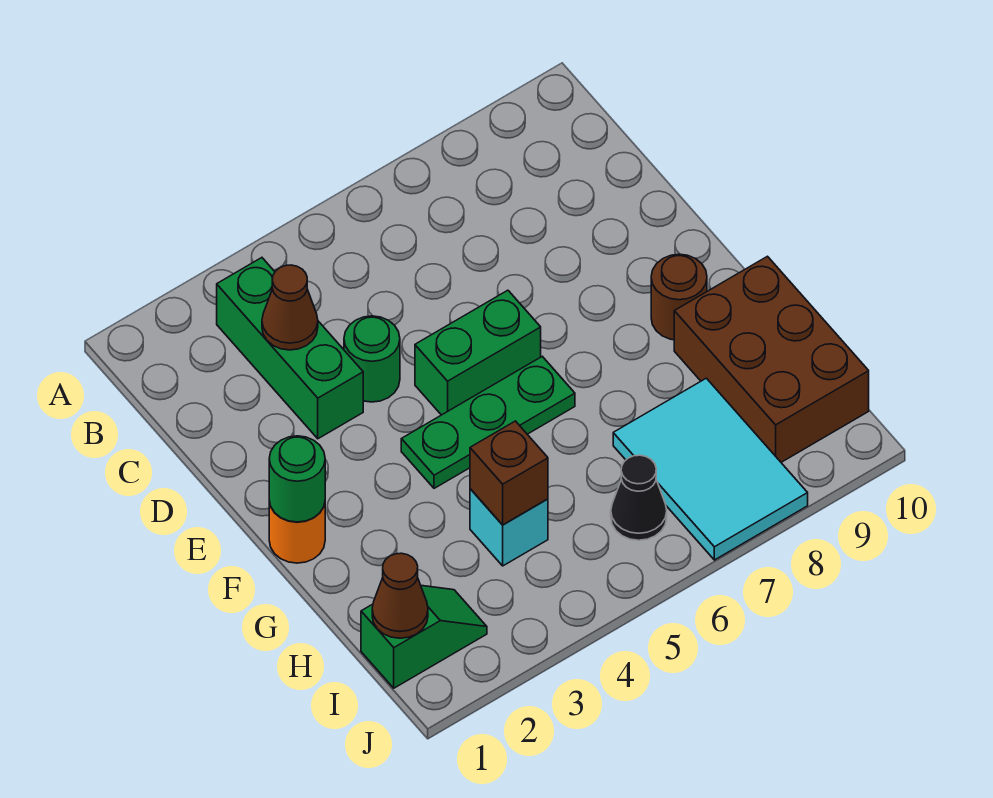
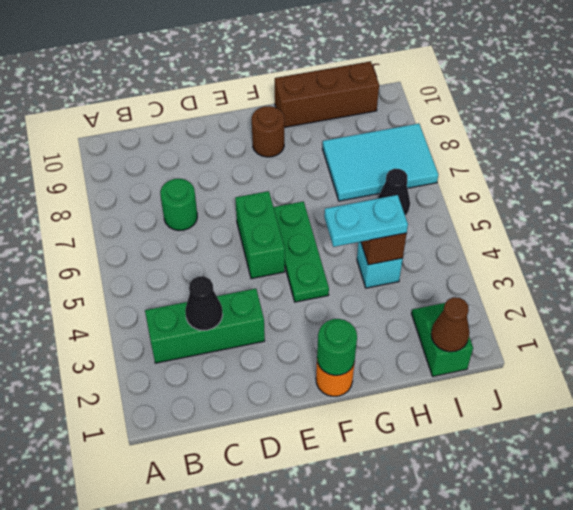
brown cone C3 level 2 -> black cone C3 level 2
green round brick D4 level 1 -> green round brick C7 level 1
none -> cyan plate G4:H4 level 3
brown brick G9:I10 level 1 -> brown brick G10:I10 level 1

